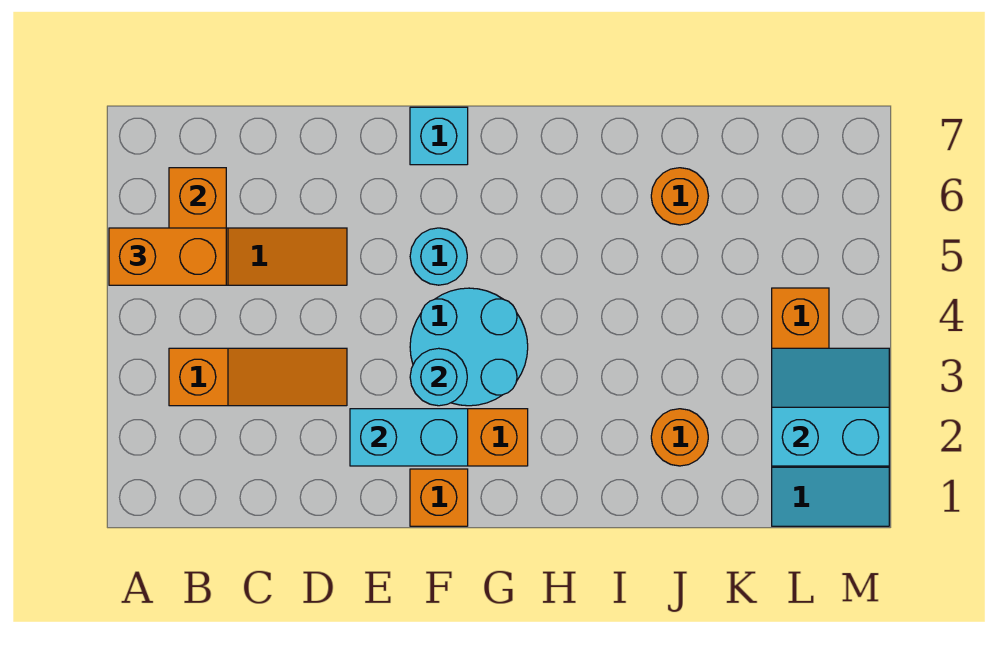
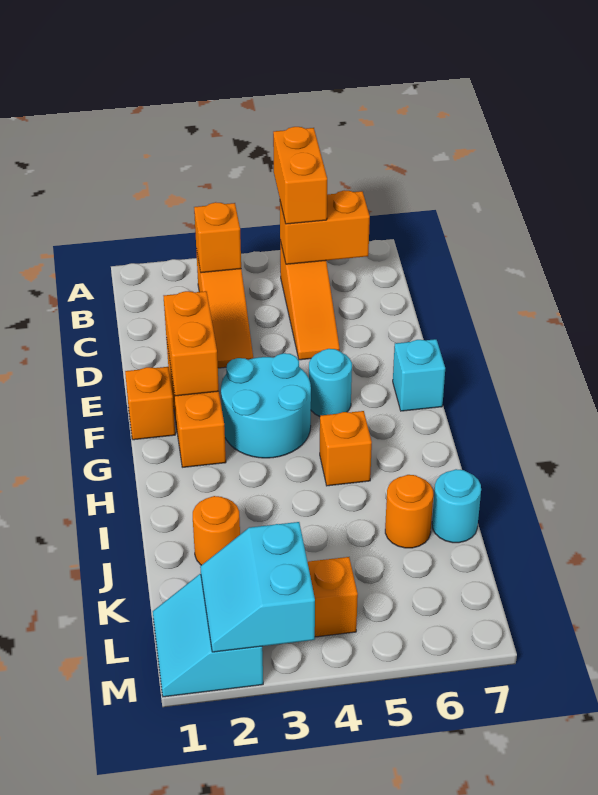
none -> orange brick B3 level 2
cyan brick E2:F2 level 2 -> orange brick E2:F2 level 2
cyan round brick F3 level 2 -> cyan round brick J7 level 1
none -> orange brick H5 level 1
cyan slope L2:M3 level 2 top 2 -> cyan slope L2:M3 level 2 top 3

